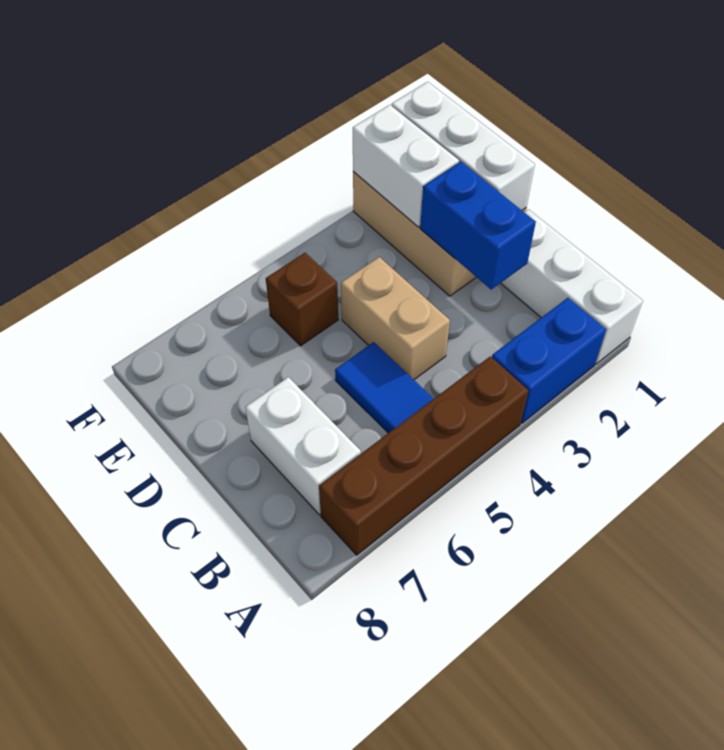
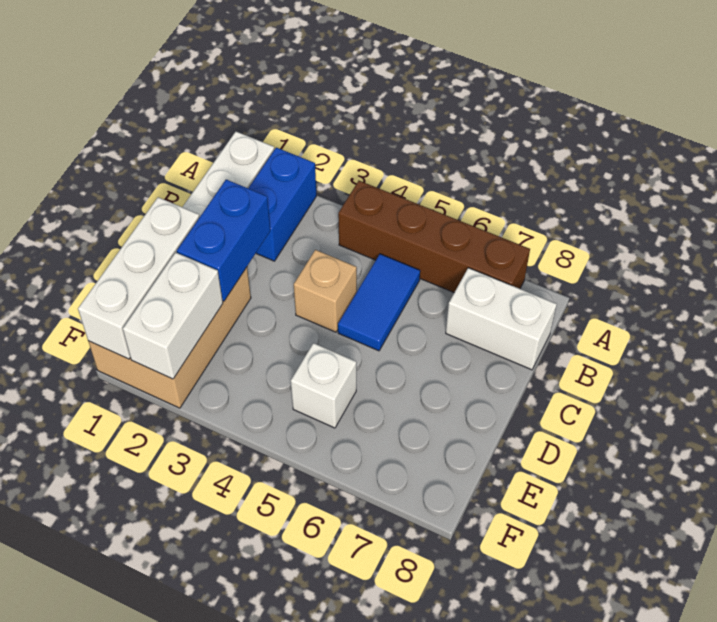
blue brick A2:A3 level 1 -> blue brick A2:B2 level 1
white brick B7:C7 level 1 -> white brick B7:B8 level 1
tan brick C4:D4 level 1 -> tan brick C4 level 1
brown brick E5 level 1 -> white brick E5 level 1

